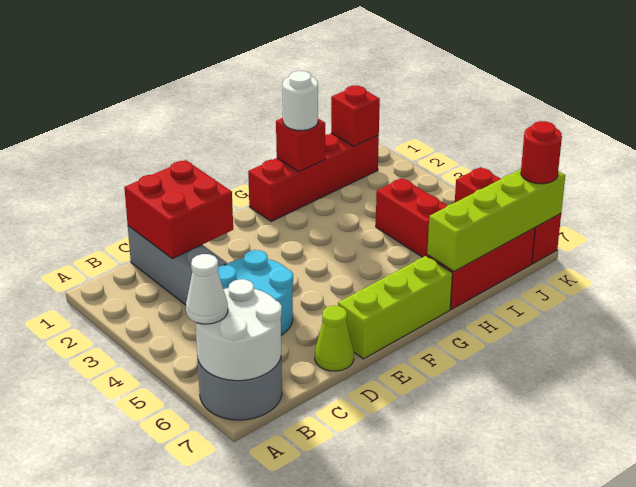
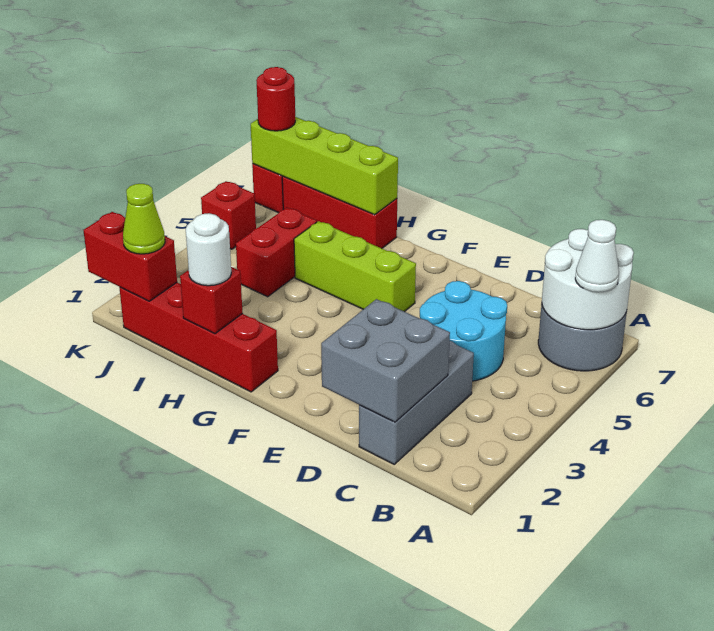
red brick C1:D2 level 2 -> grey brick C1:D2 level 2
lime cone D7 level 1 -> lime cone J1 level 3
lime brick E7:G7 level 1 -> lime brick F5:H5 level 1
red brick J1 level 2 -> red brick J1:K1 level 2

